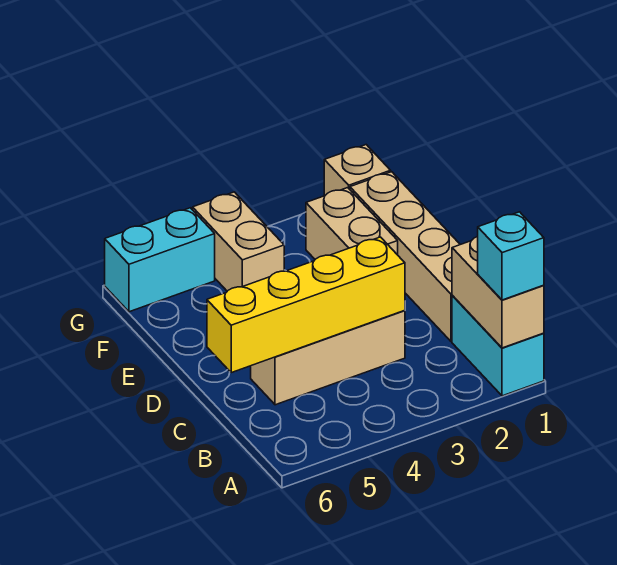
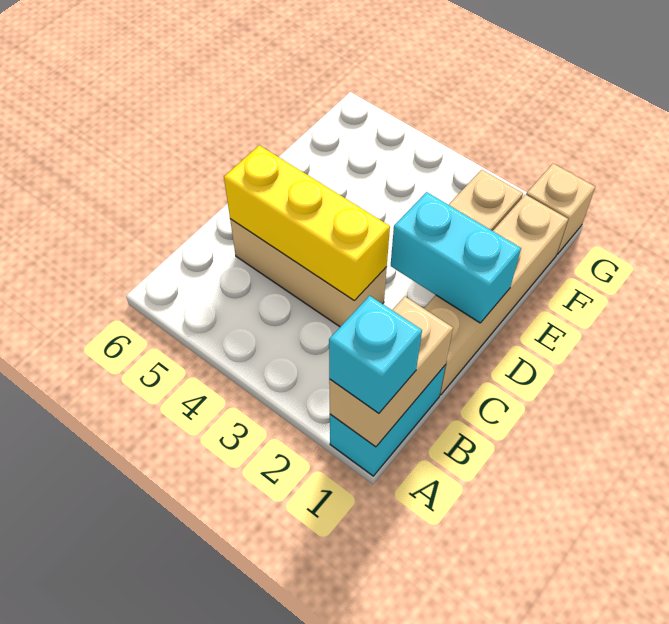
yellow brick C3:C6 level 2 -> yellow brick C3:C5 level 2
tan brick F4:G4 level 1 -> none
cyan brick G5:G6 level 1 -> cyan brick D1:D2 level 2

